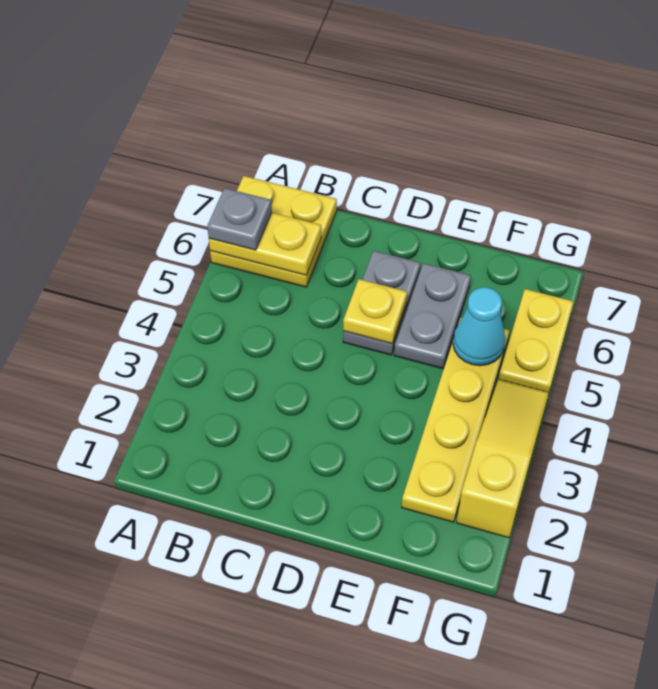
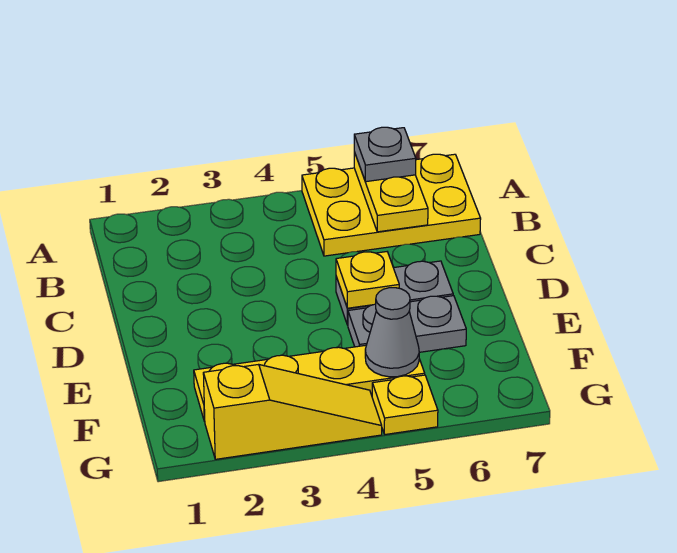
yellow plate A6:B7 level 1 -> yellow plate A5:B7 level 1
cyan cone F5 level 2 -> grey cone F5 level 2
yellow plate G5:G6 level 1 -> yellow plate G5 level 1

